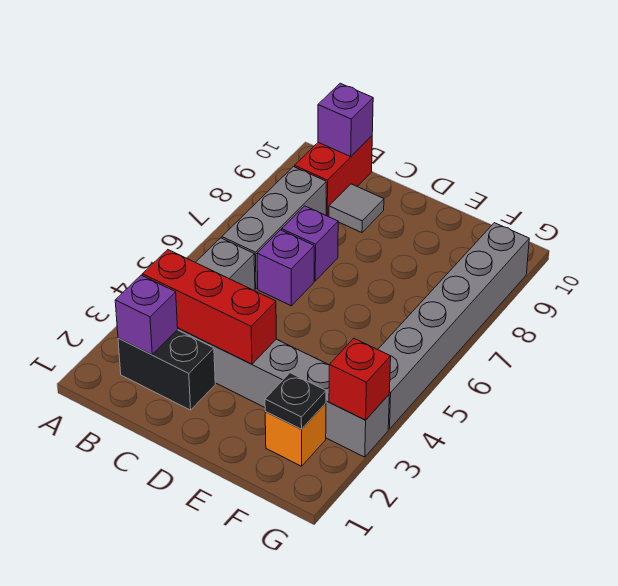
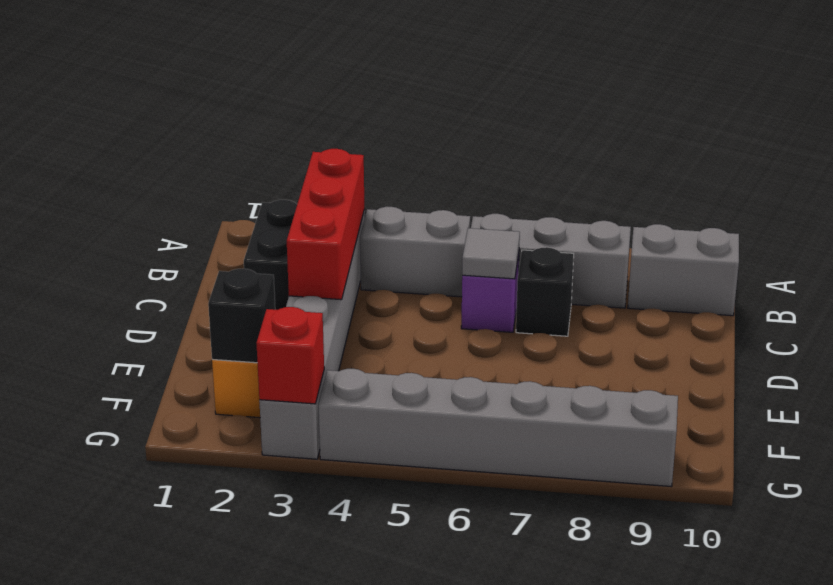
purple brick B2 level 2 -> none
red brick B9:B10 level 1 -> grey brick B9:B10 level 1
purple brick B10 level 2 -> none
purple brick C7 level 1 -> black brick C7 level 1
grey tile C9 level 1 -> grey tile C6 level 2
black plate F2 level 2 -> black brick F2 level 2

